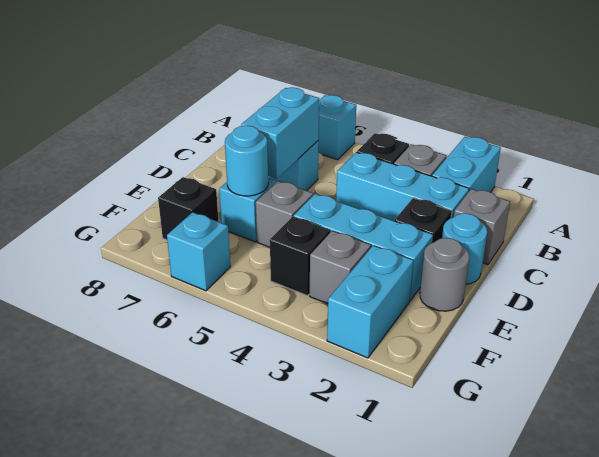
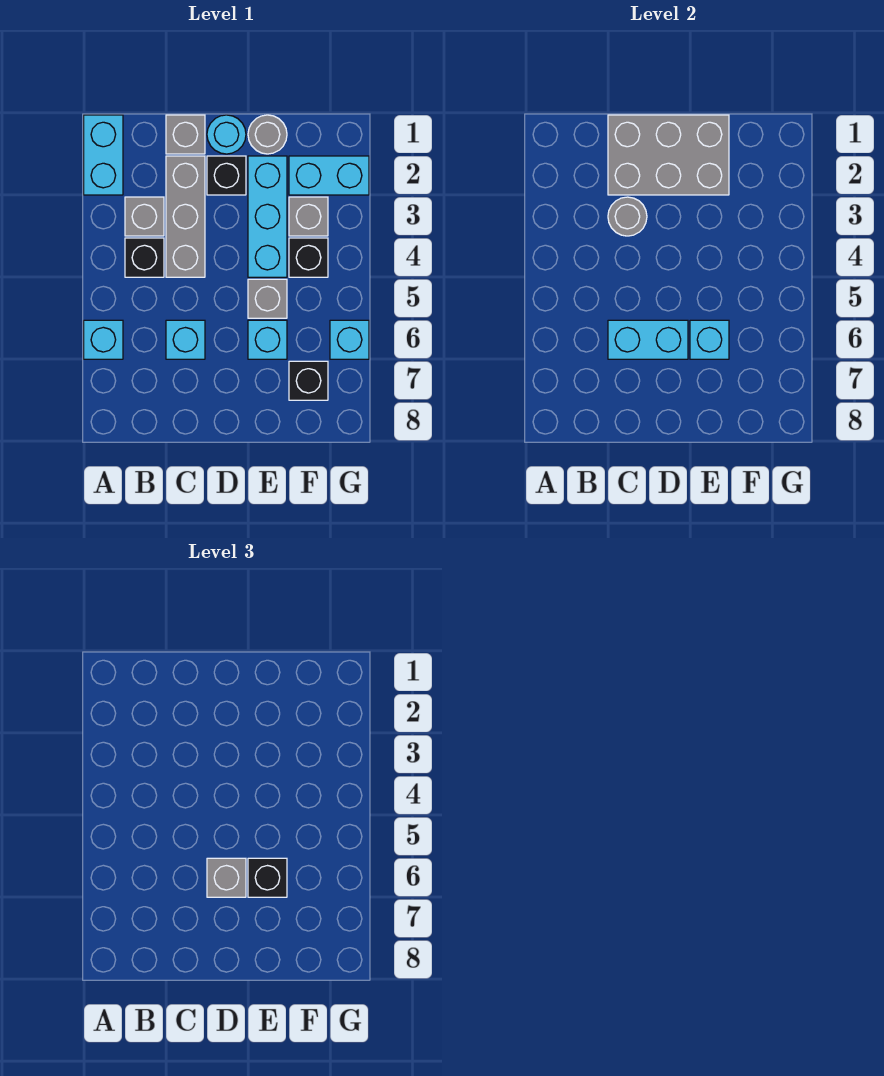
cyan brick A2:B2 level 1 -> cyan brick A1:A2 level 1
none -> grey brick C1:E2 level 2
cyan brick C2:C4 level 1 -> grey brick C2:C4 level 1
none -> grey round brick C3 level 2
none -> grey brick D6 level 3
cyan round brick E6 level 2 -> cyan brick E6 level 2
none -> black brick E6 level 3

